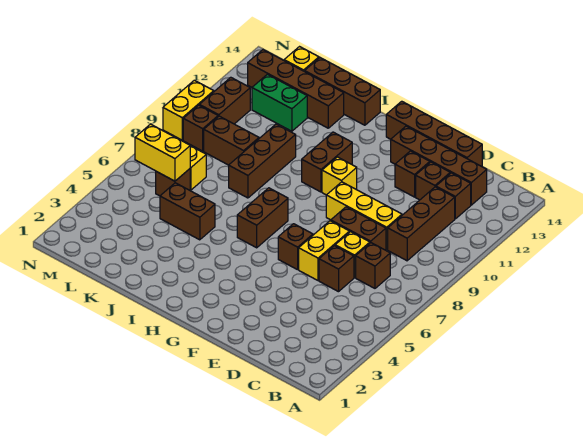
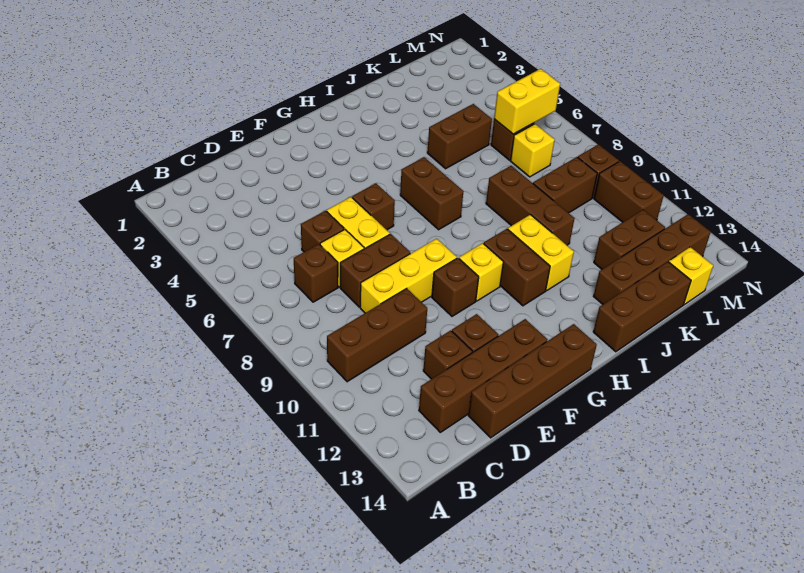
brown brick C9:C11 level 1 -> brown brick B10:D10 level 1
brown brick C12 level 1 -> brown brick F10 level 1
green brick K12:L12 level 1 -> brown brick K12:L12 level 1
yellow brick N9:N10 level 1 -> yellow brick I10:I11 level 1

